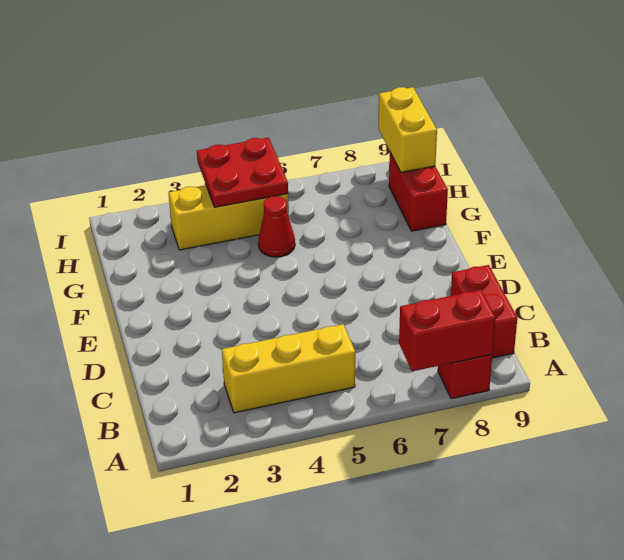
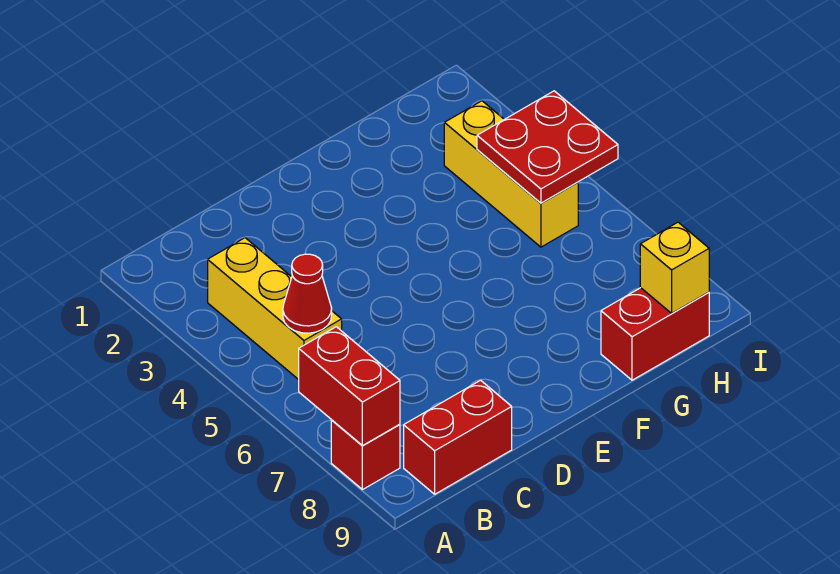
red cone G5 level 1 -> red cone B5 level 2
yellow brick H9:I9 level 2 -> yellow brick H9 level 2

